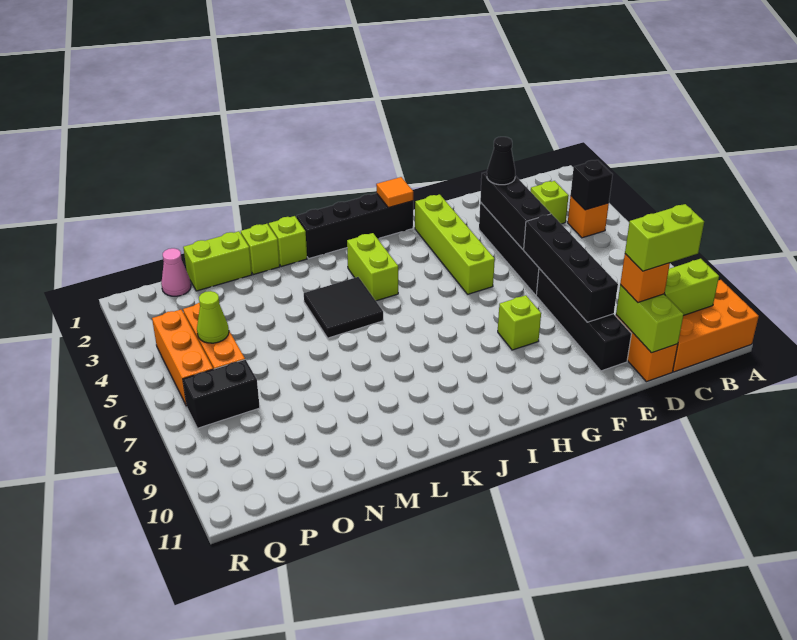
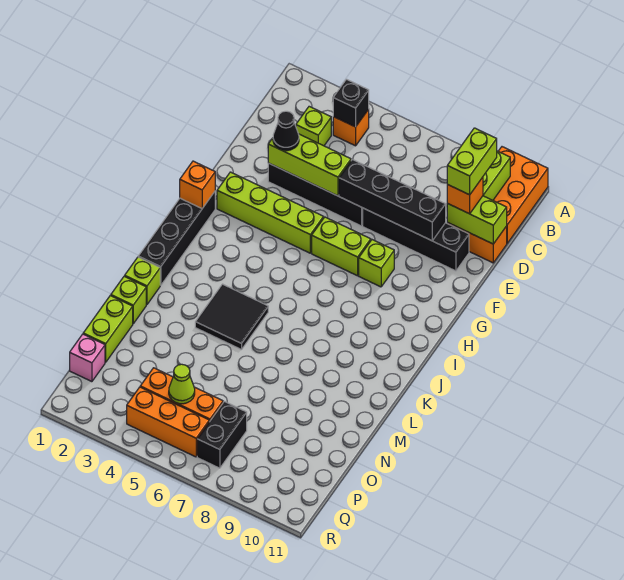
black brick E3:E5 level 2 -> lime brick E3:E5 level 2
orange tile H1 level 2 -> orange brick H1 level 2
lime brick J3:J4 level 1 -> lime brick G6:G7 level 1
pink cone P1 level 1 -> pink brick P1 level 1

